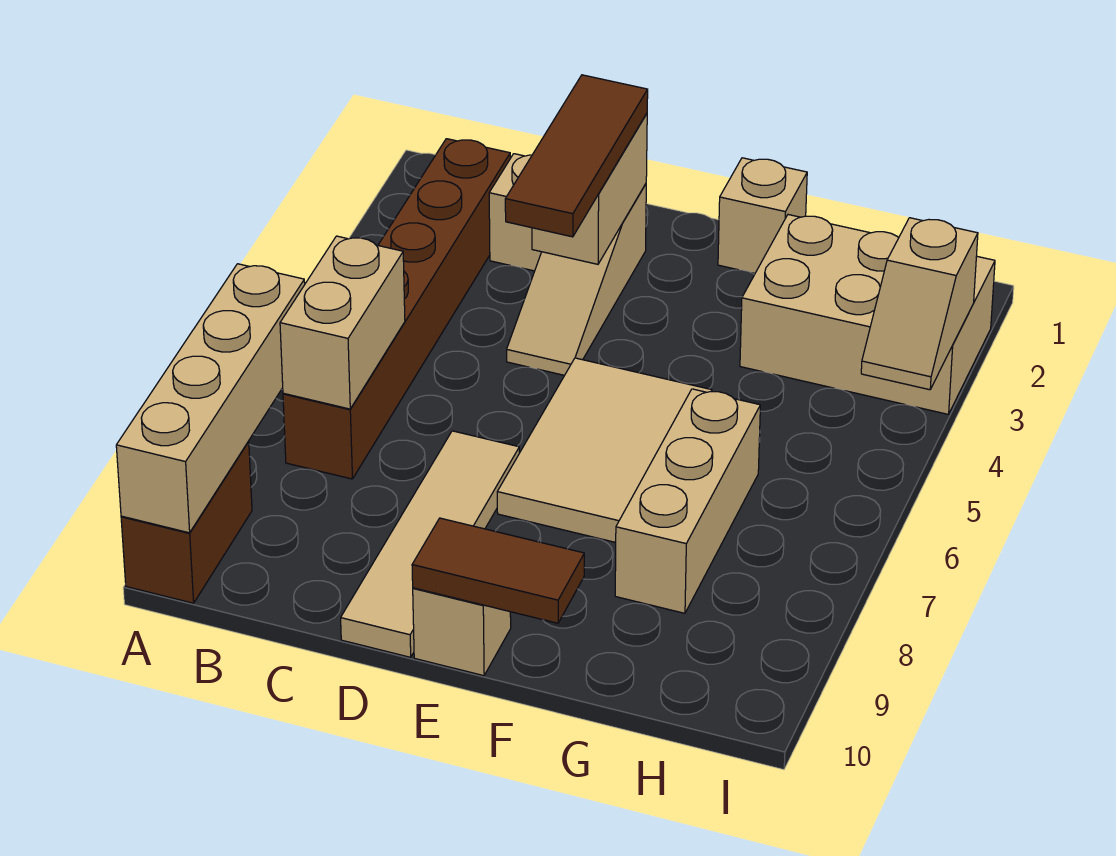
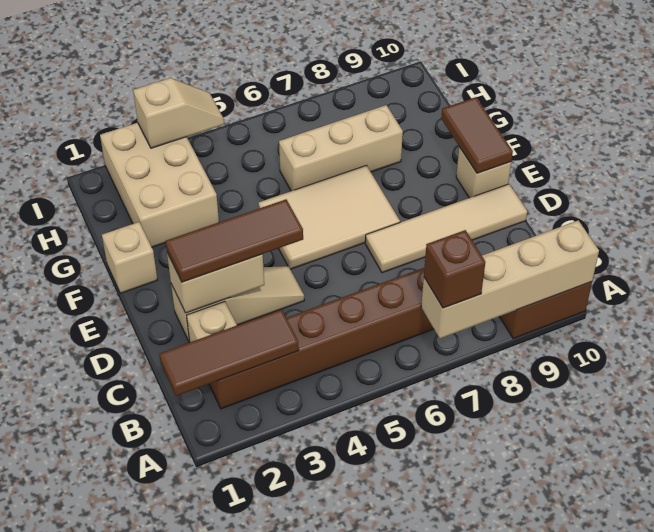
none -> brown brick A7 level 3
none -> brown tile B1:B3 level 2
tan brick B6:B7 level 2 -> none

